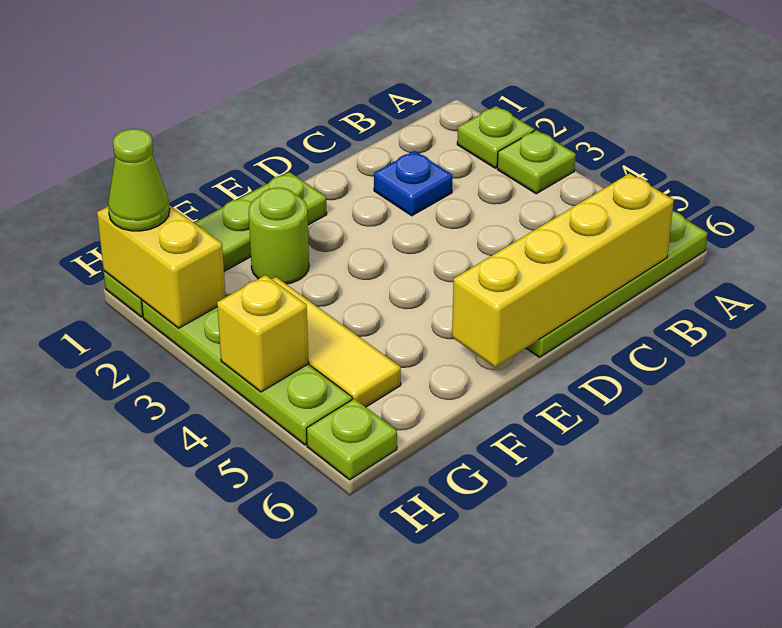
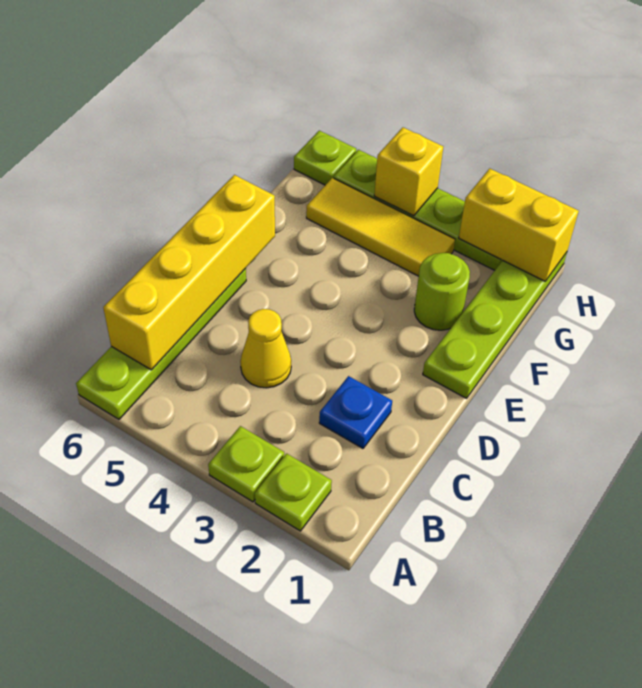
none -> yellow cone C4 level 1
lime cone H1 level 3 -> none

